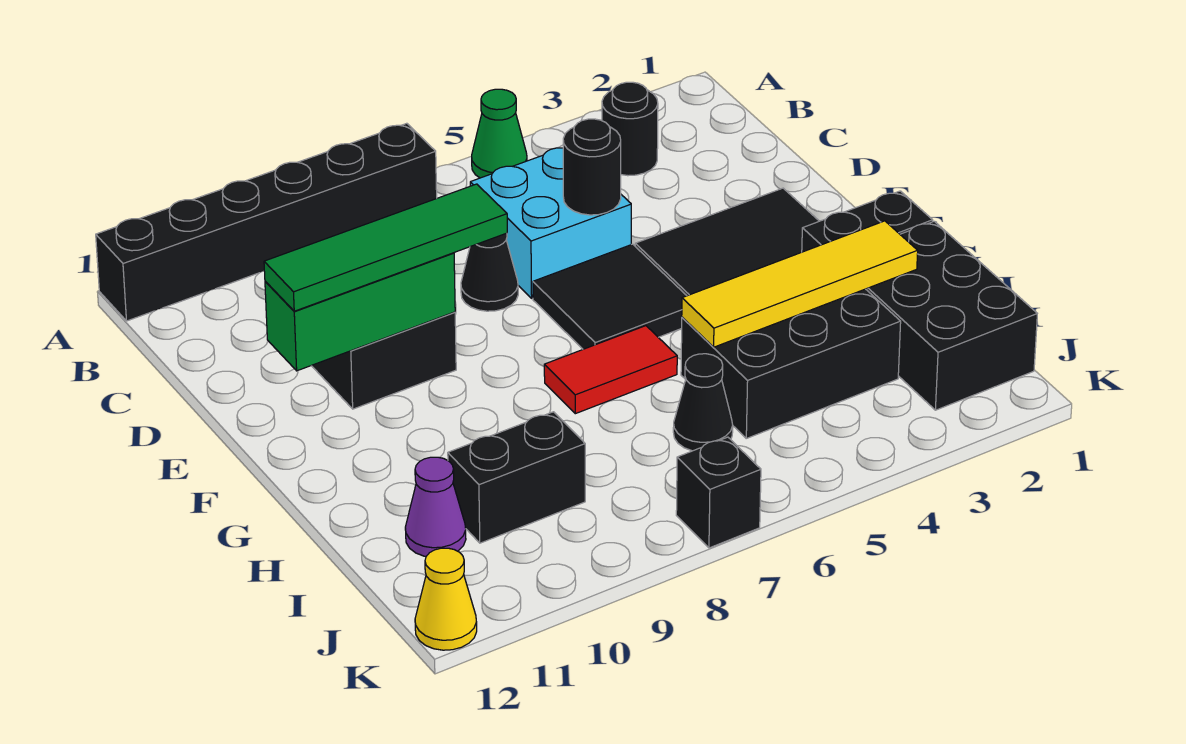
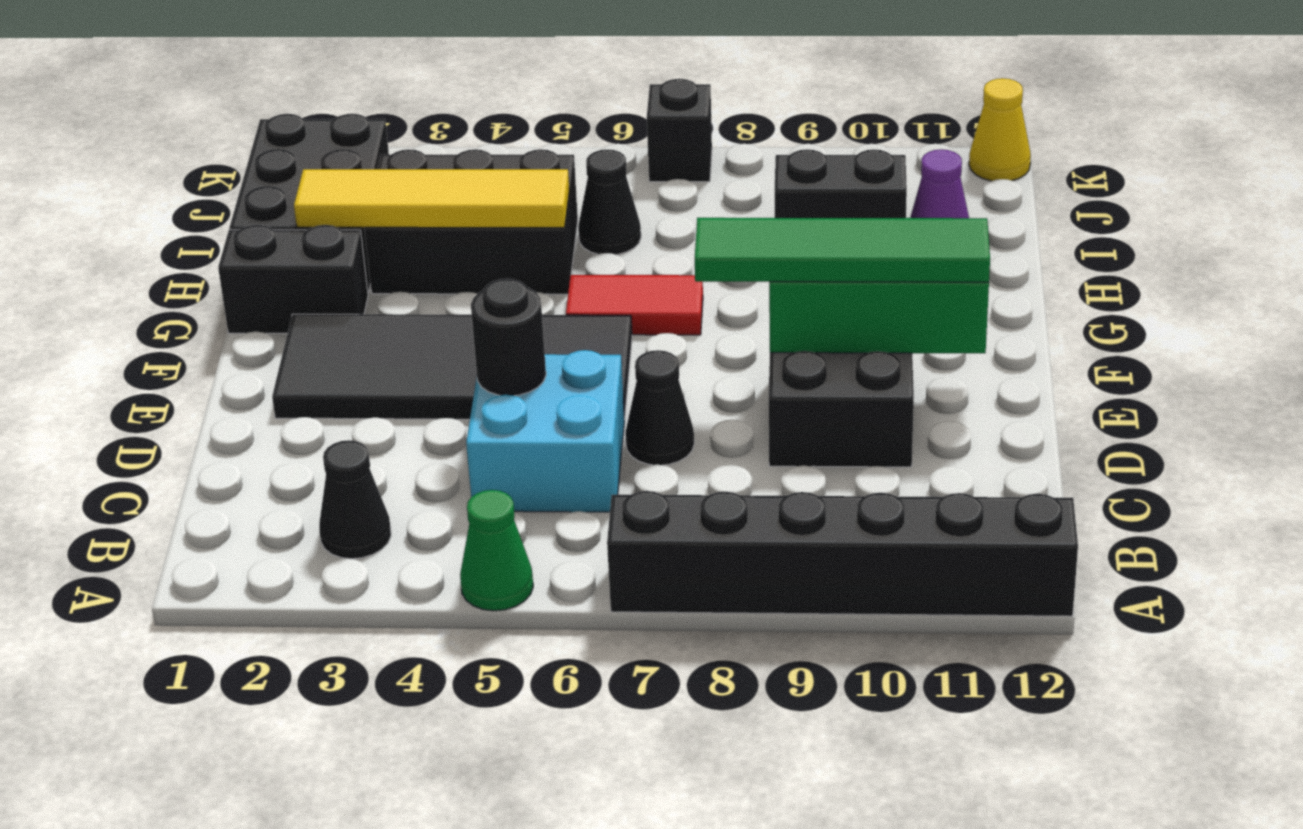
black round brick B3 level 1 -> black cone B3 level 1

